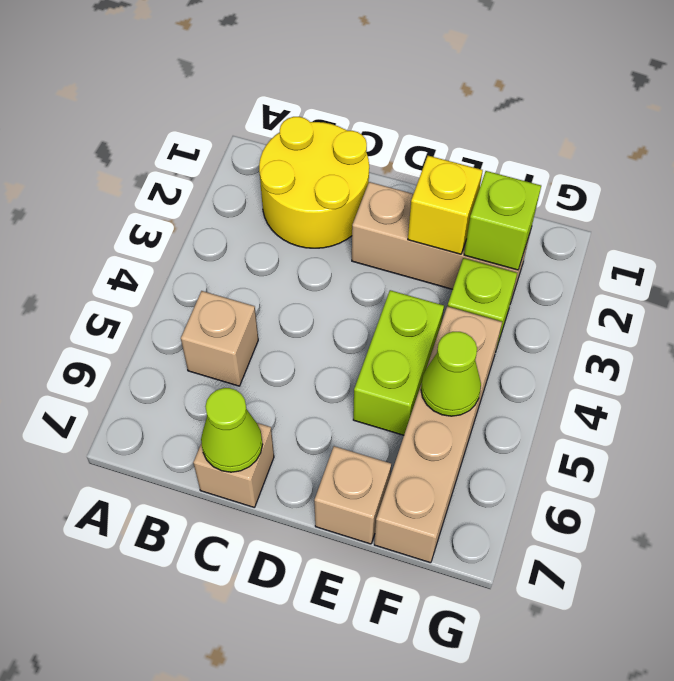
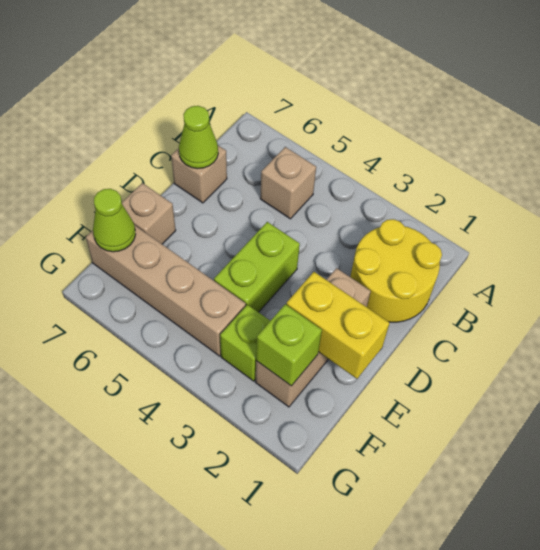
yellow brick E2 level 2 -> yellow brick E1:E2 level 2
lime brick E4:E5 level 1 -> lime brick D4:E4 level 1
lime cone F5 level 2 -> lime cone F7 level 2

